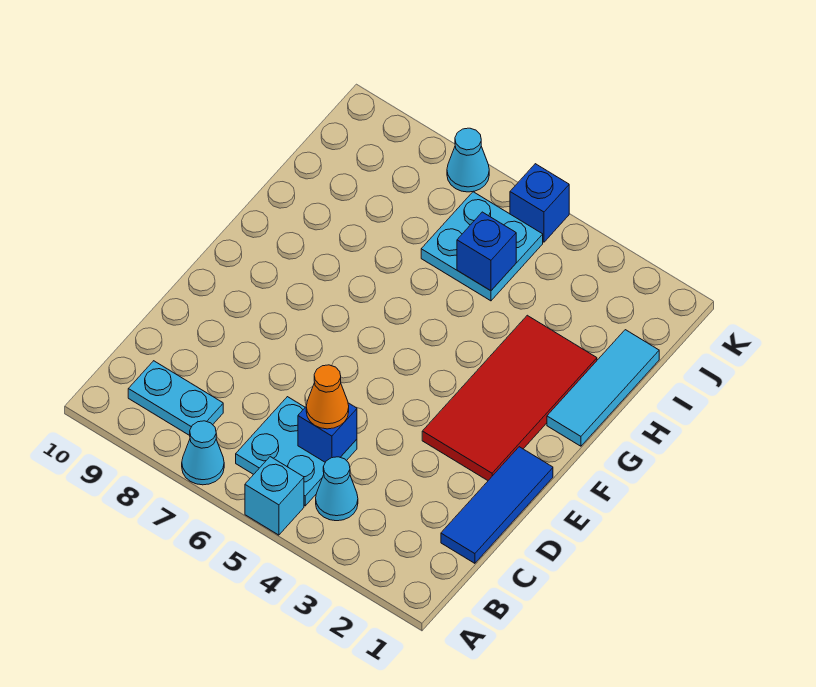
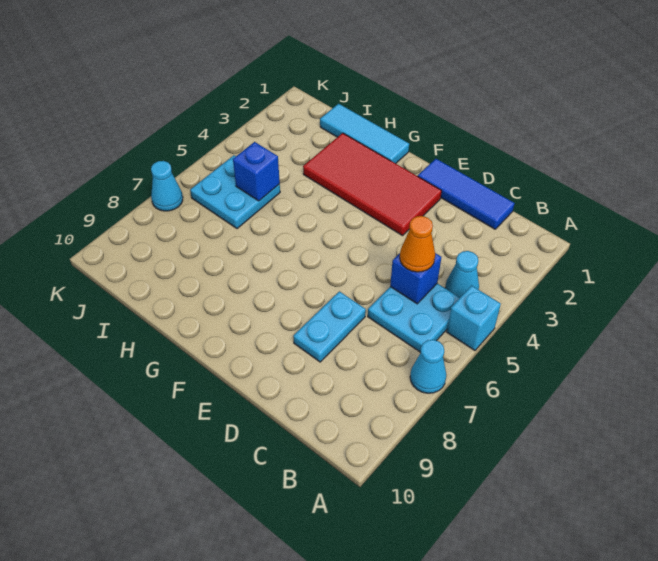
cyan plate B8:B9 level 1 -> cyan plate D7:D8 level 1
blue brick K5 level 1 -> none

